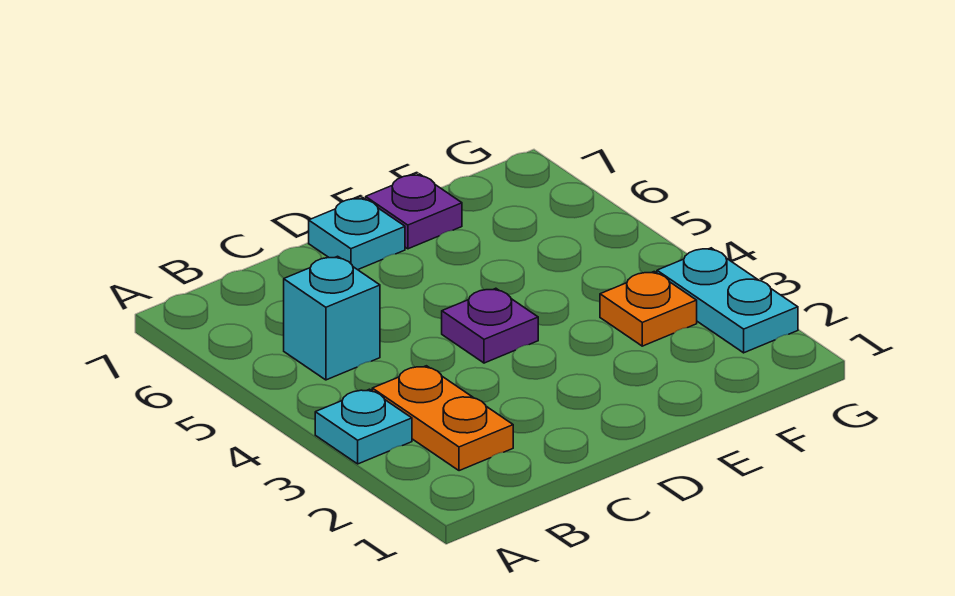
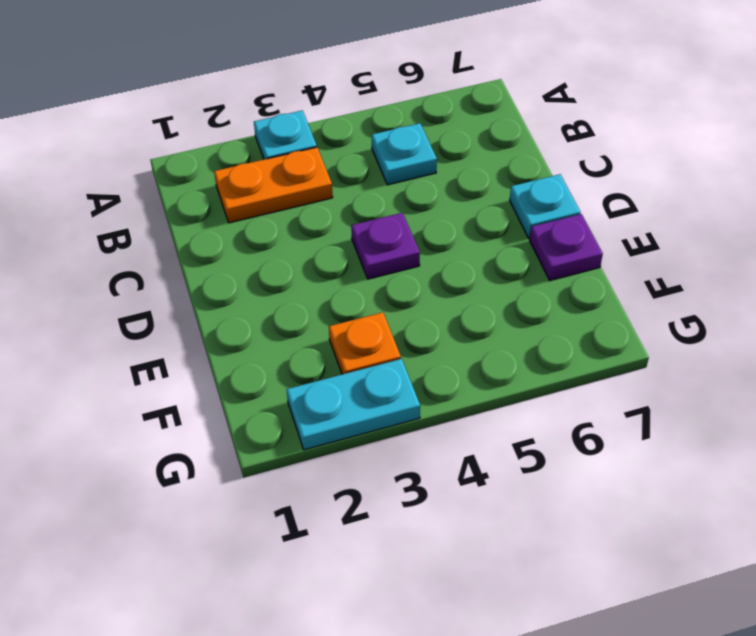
cyan brick B5 level 1 -> cyan plate B5 level 1

